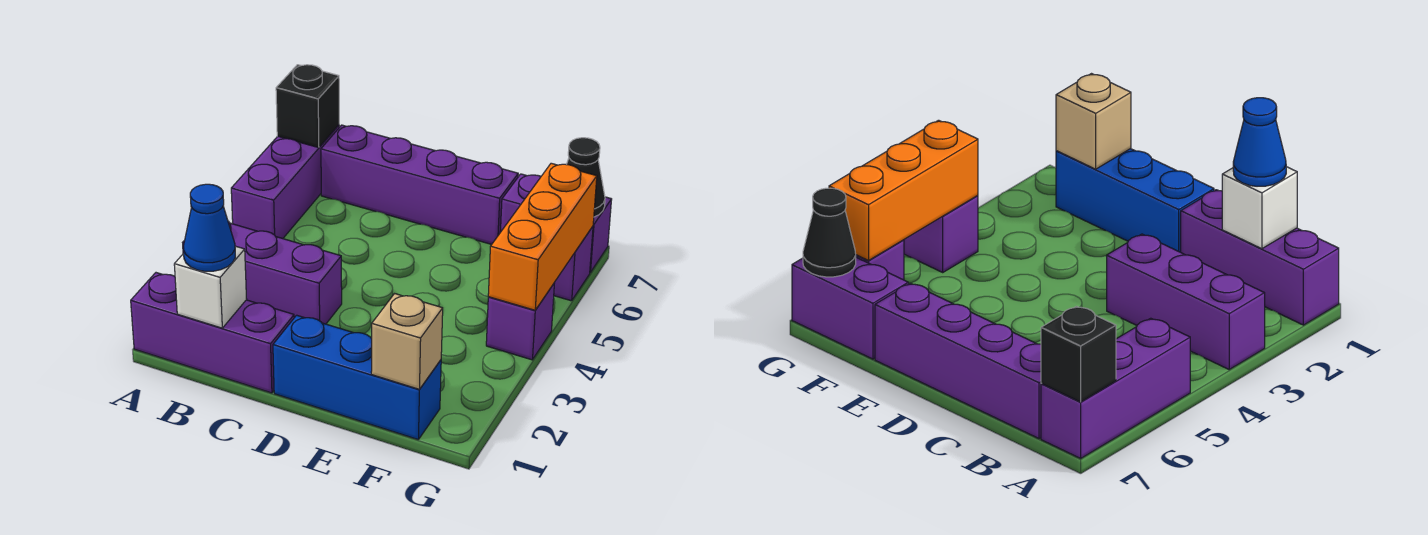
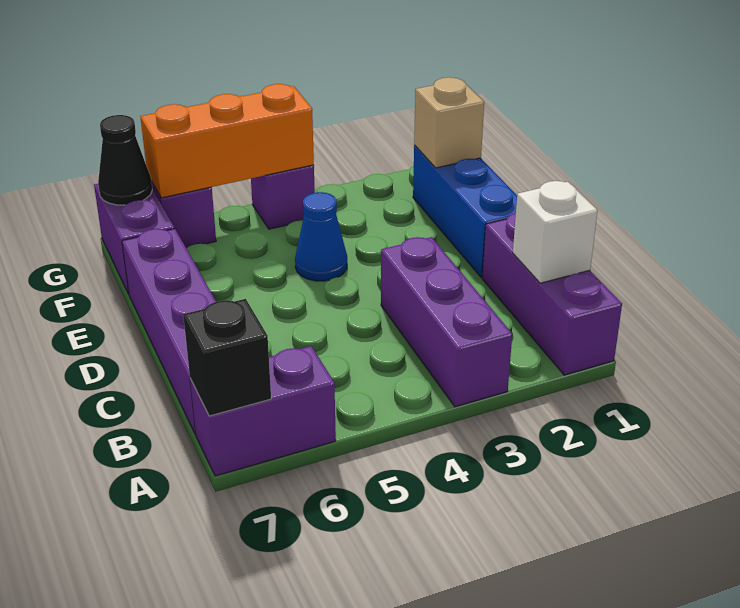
purple brick A5:A7 level 1 -> purple brick A6:A7 level 1
blue cone B1 level 3 -> blue cone E4 level 1

